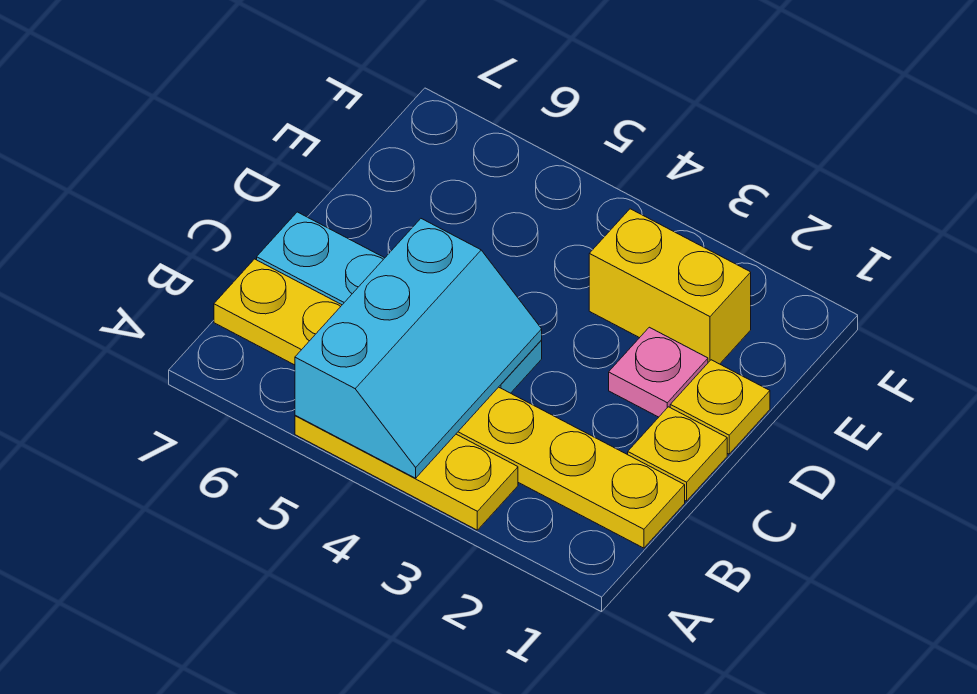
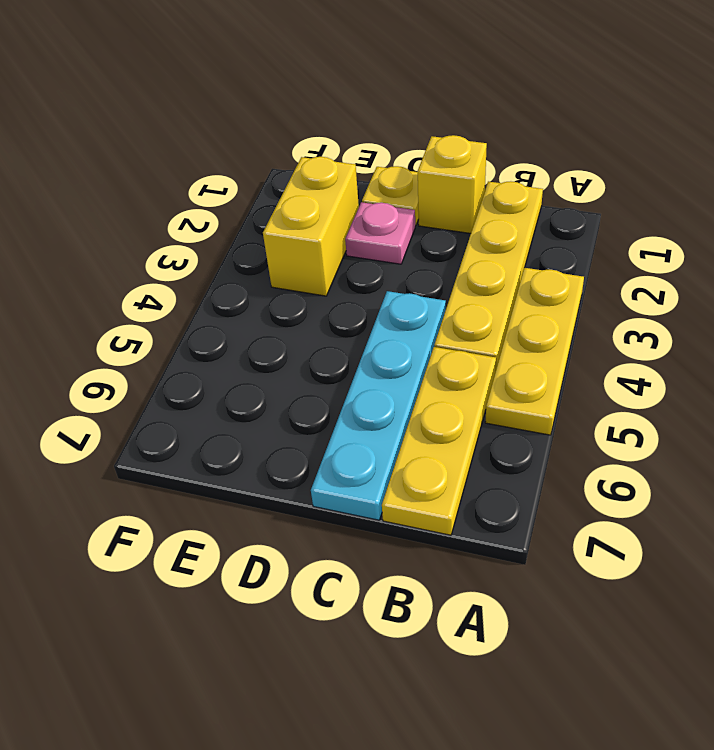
cyan slope A4:C5 level 2 top 5 -> none
yellow plate C1 level 1 -> yellow brick C1 level 1

